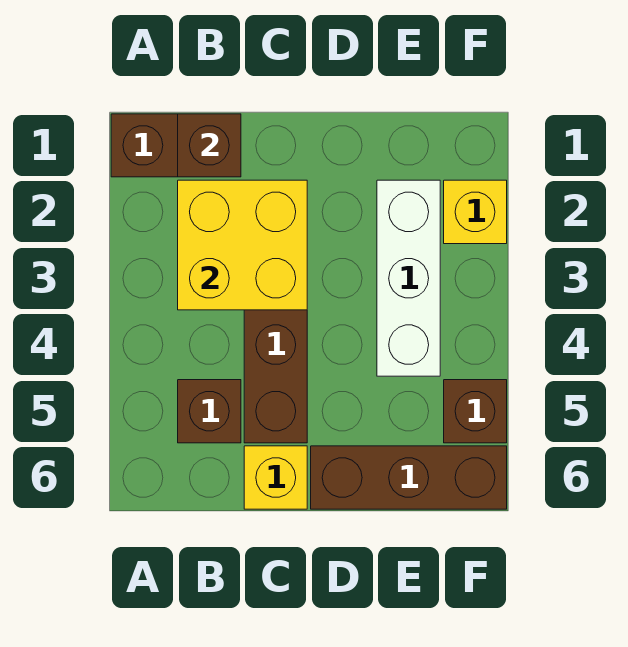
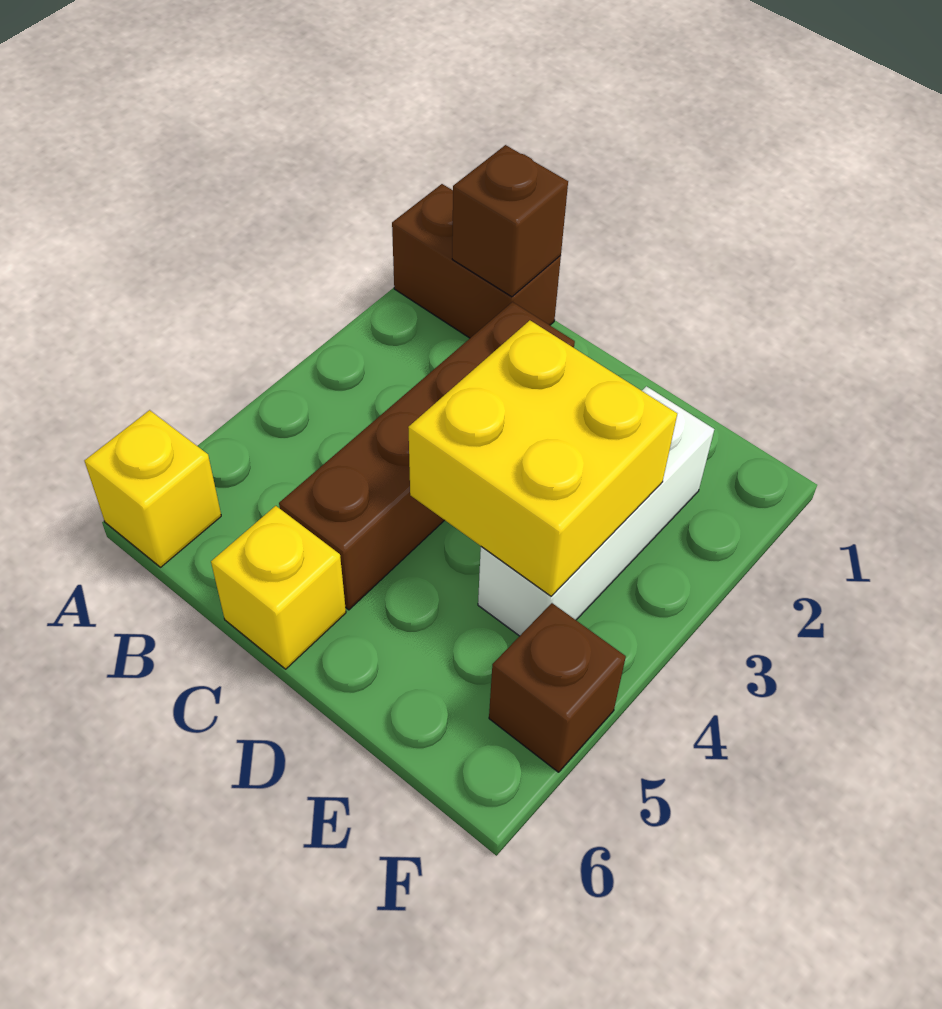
yellow brick B2:C3 level 2 -> yellow brick D3:E4 level 2
brown brick B5 level 1 -> none
brown brick D6:F6 level 1 -> none
yellow brick F2 level 1 -> yellow brick A6 level 1

